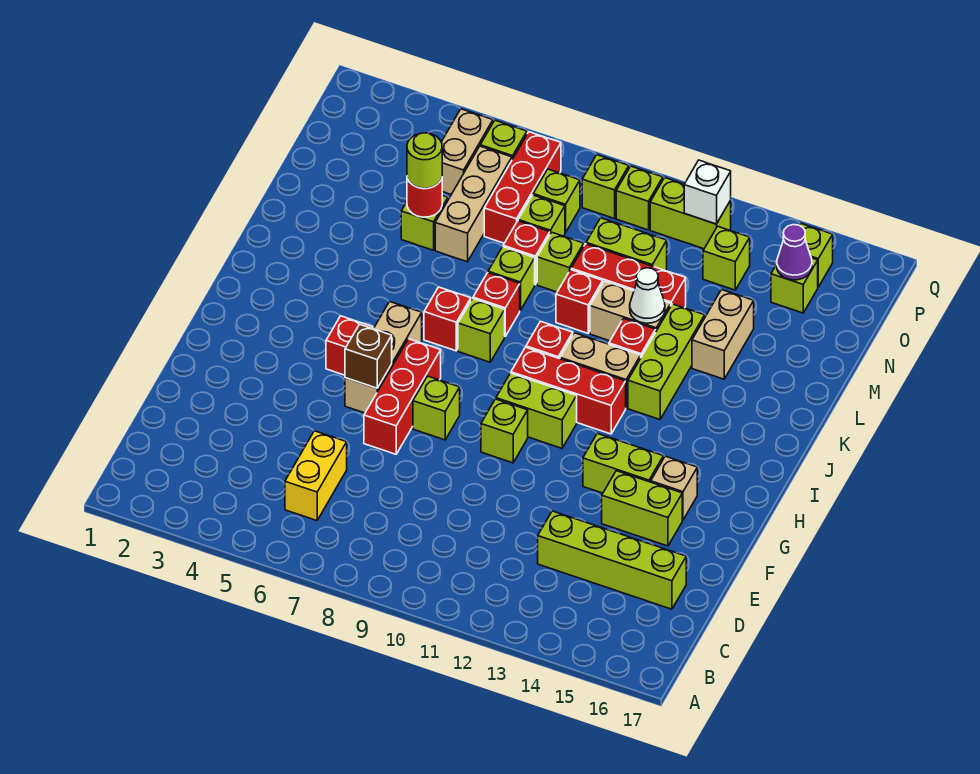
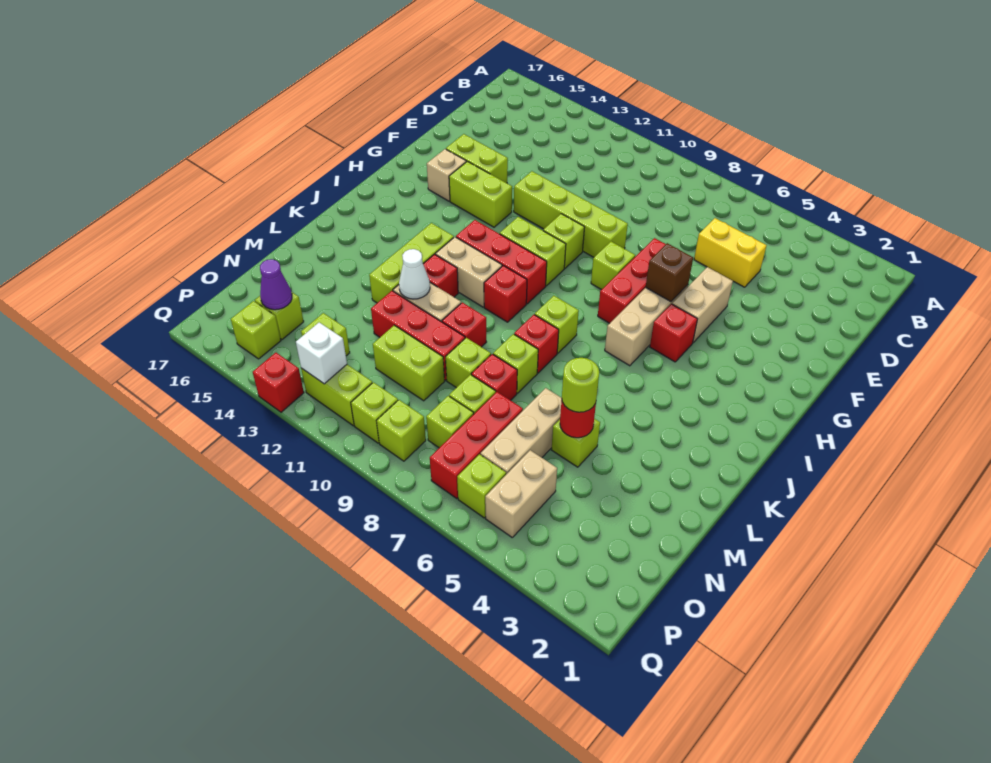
yellow brick C6:D6 level 1 -> yellow brick D5:D6 level 1
lime brick D13:D16 level 1 -> lime brick F9:F12 level 1
red brick J7 level 1 -> red brick Q13 level 1
tan brick L14:M14 level 1 -> tan brick F5:G5 level 1

